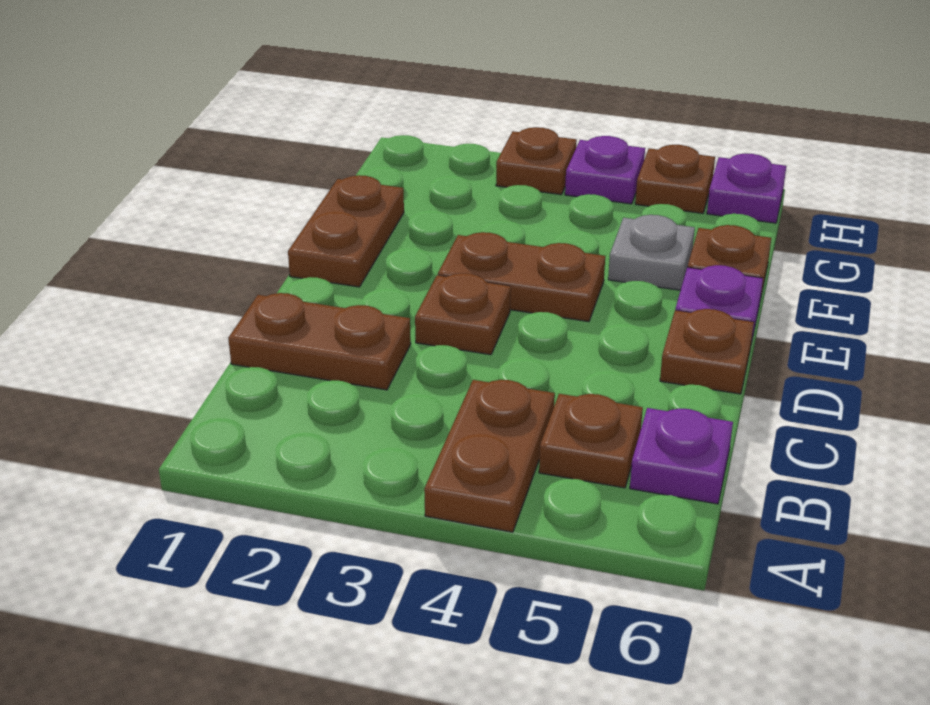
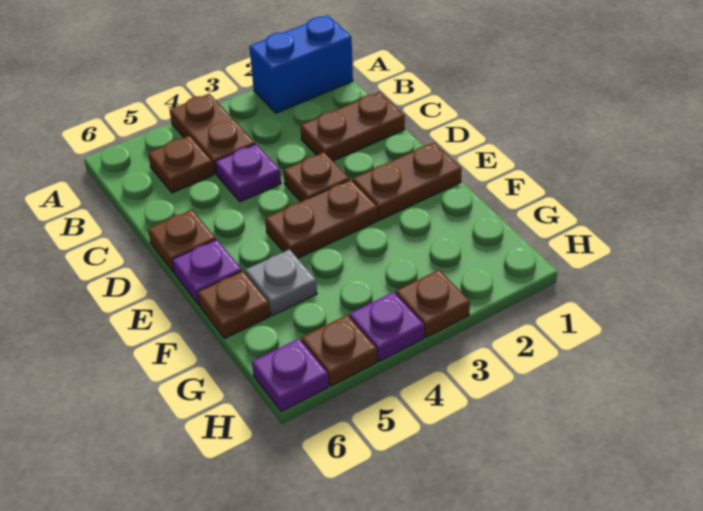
none -> blue brick A1:A2 level 1
purple plate B6 level 1 -> purple plate C4 level 1
brown plate E1:F1 level 1 -> brown plate E1:E2 level 1

